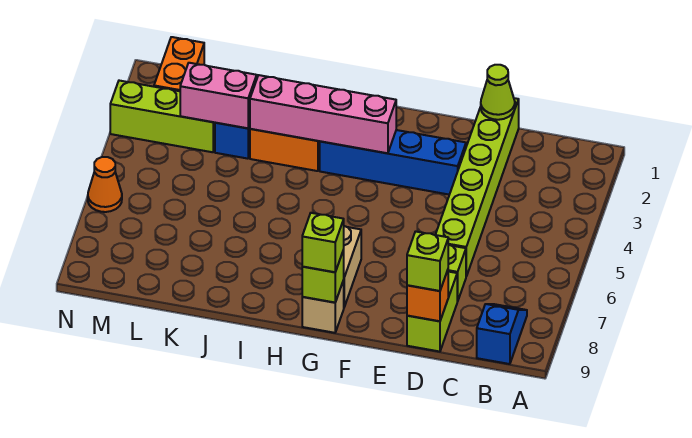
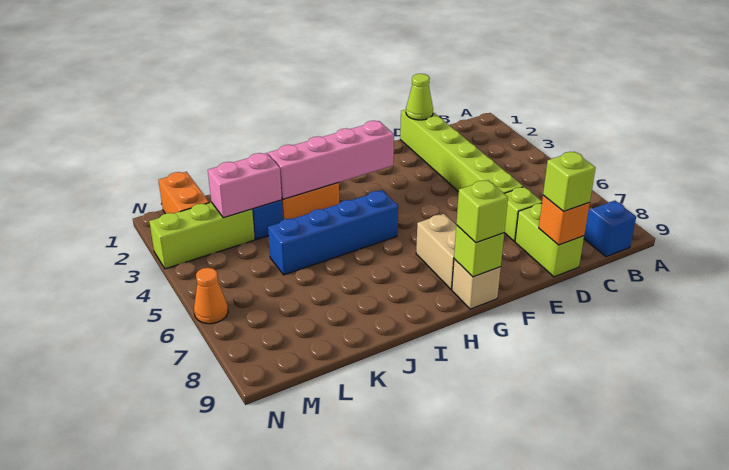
blue brick E3:H3 level 1 -> blue brick H5:K5 level 1

